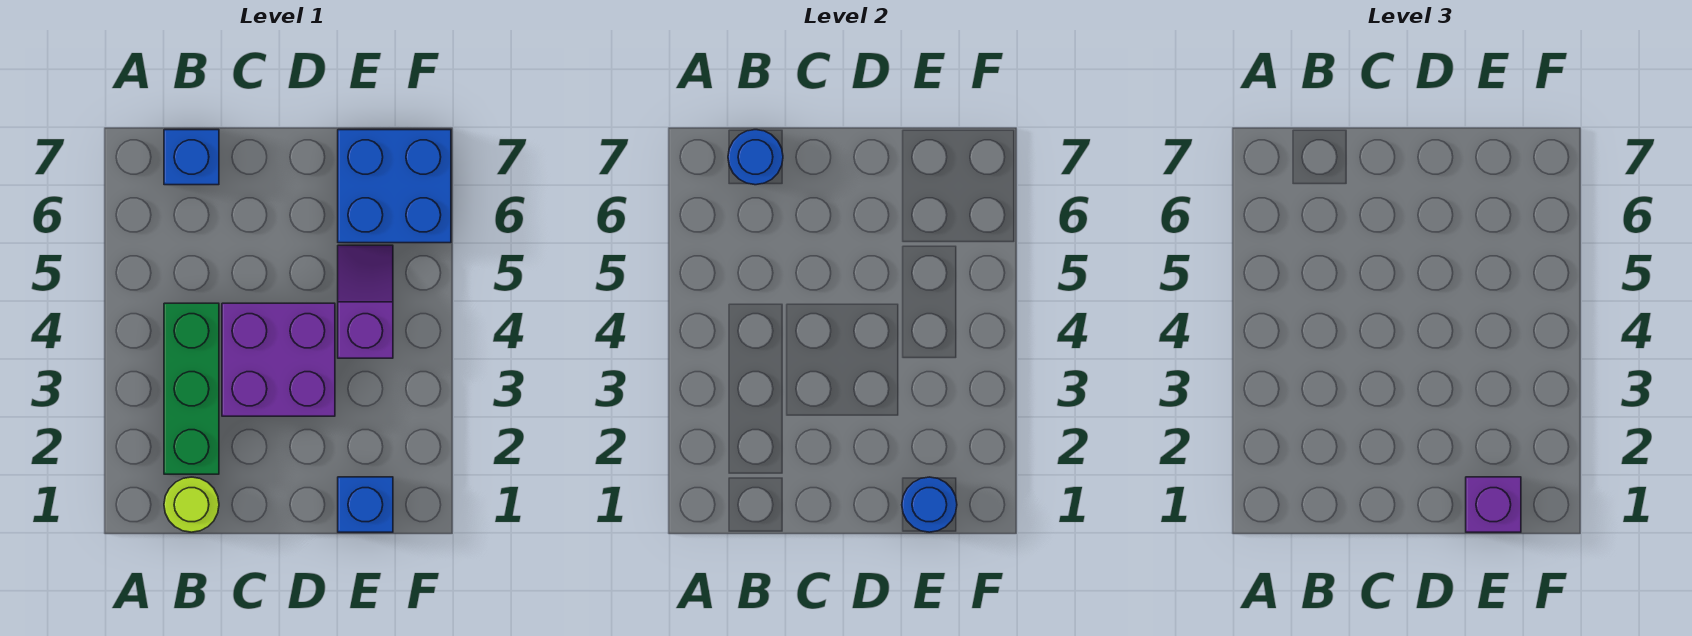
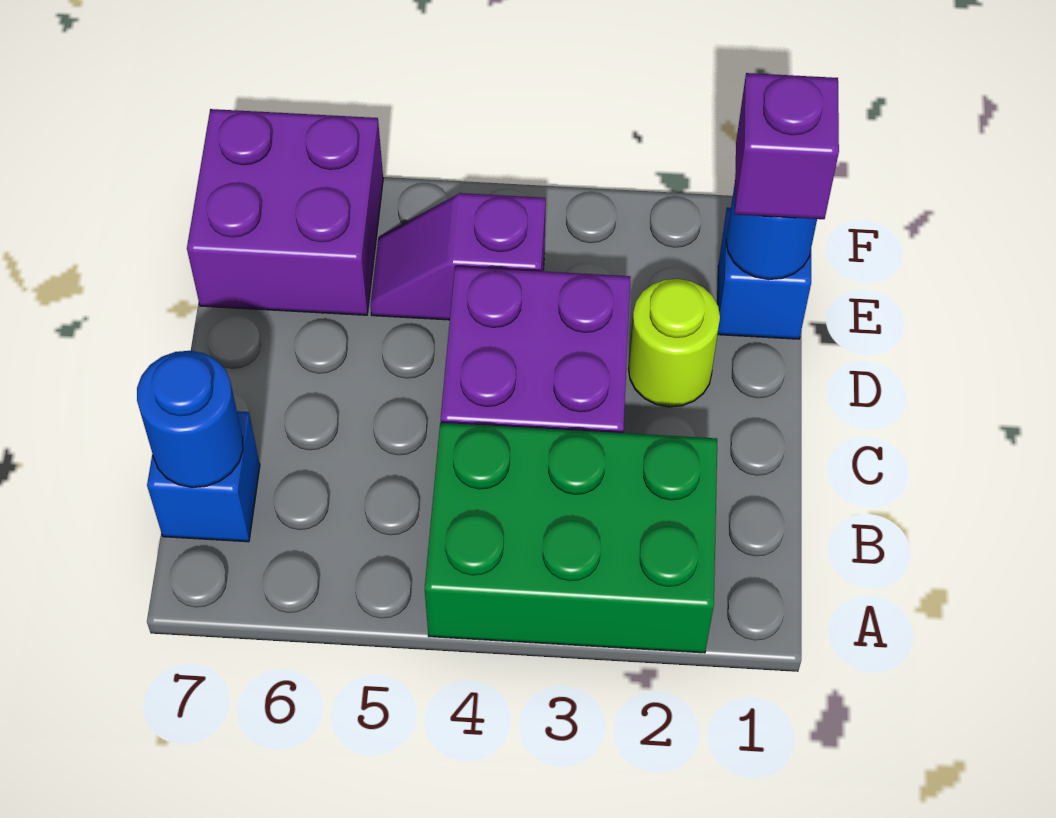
lime round brick B1 level 1 -> lime round brick D2 level 1
green brick B2:B4 level 1 -> green brick A2:B4 level 1
blue brick E6:F7 level 1 -> purple brick E6:F7 level 1

